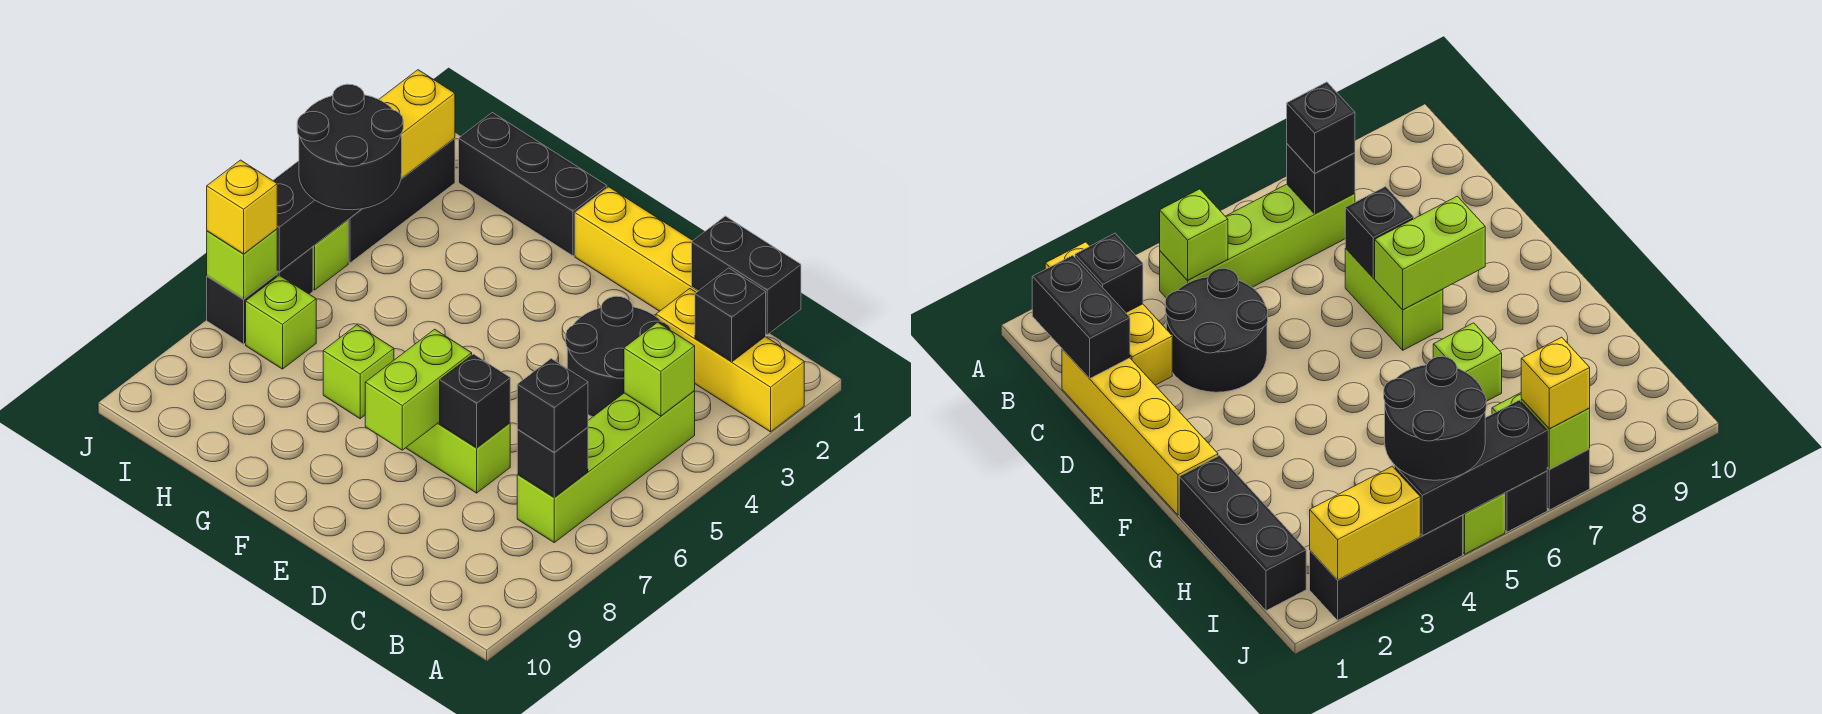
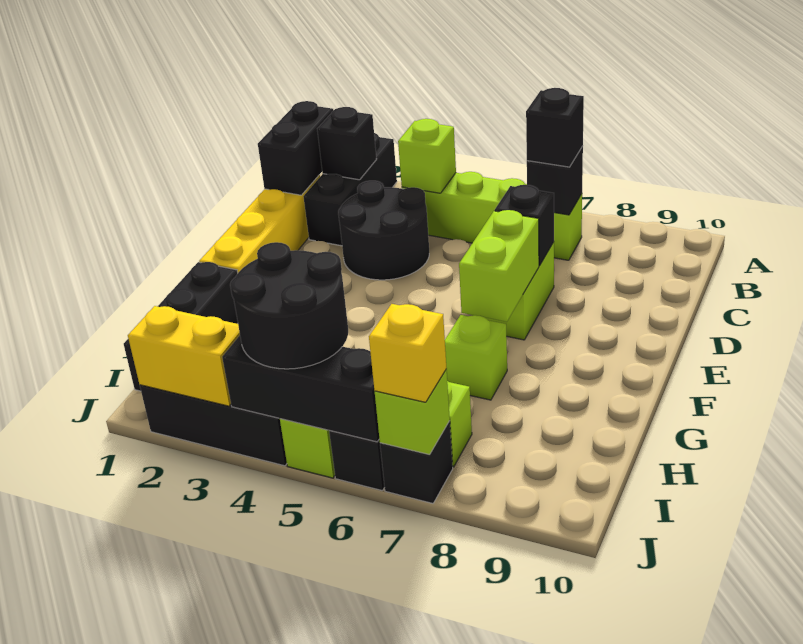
yellow brick A2:C2 level 1 -> black brick A2:C2 level 1
lime brick E7:E8 level 2 -> lime brick E7:F7 level 2

